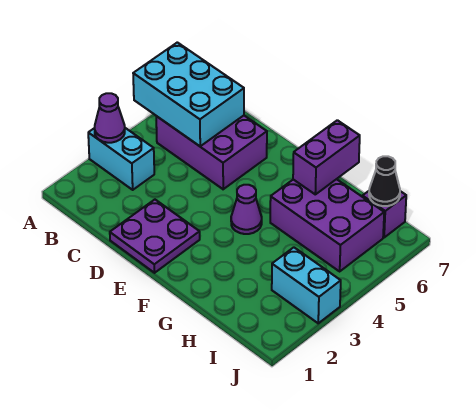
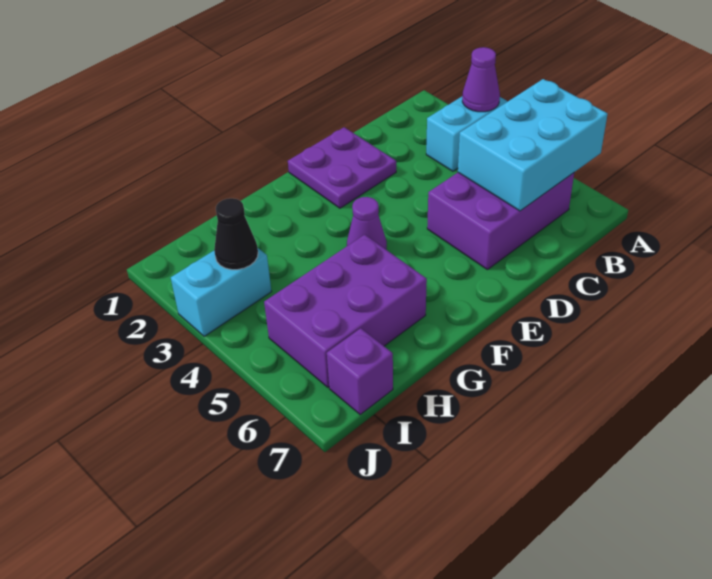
purple brick G6:G7 level 2 -> none
black cone I7 level 2 -> black cone I3 level 2

